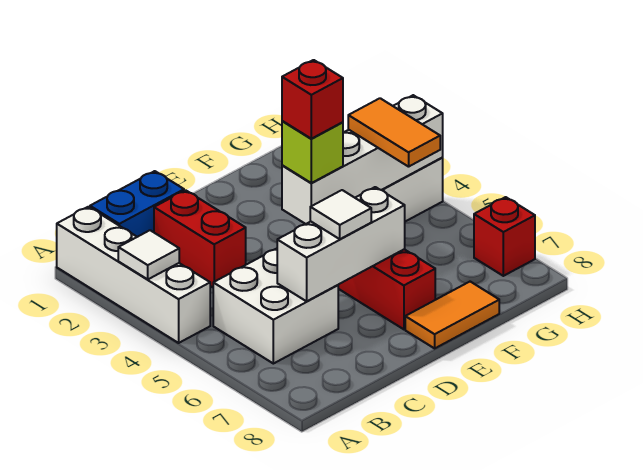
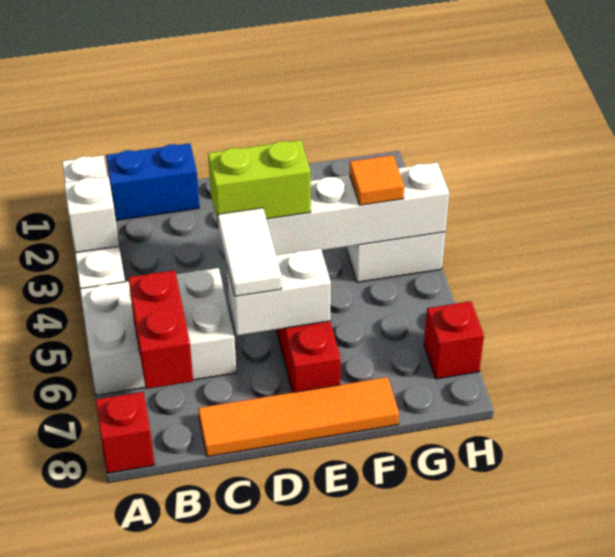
white tile A3 level 2 -> white brick A3 level 2
white brick B5:C6 level 1 -> white brick A5:C6 level 1
red brick C2:C3 level 1 -> red brick B6:B7 level 2
white brick C6:E6 level 2 -> white brick D6:E6 level 2
white tile D6 level 3 -> white tile D5:D6 level 3
lime brick E4 level 3 -> lime brick D4:E4 level 3
red brick E4 level 4 -> red brick A8 level 1
orange tile E8:F8 level 1 -> orange tile C8:F8 level 1
orange tile G4:G5 level 3 -> orange tile G4 level 3

